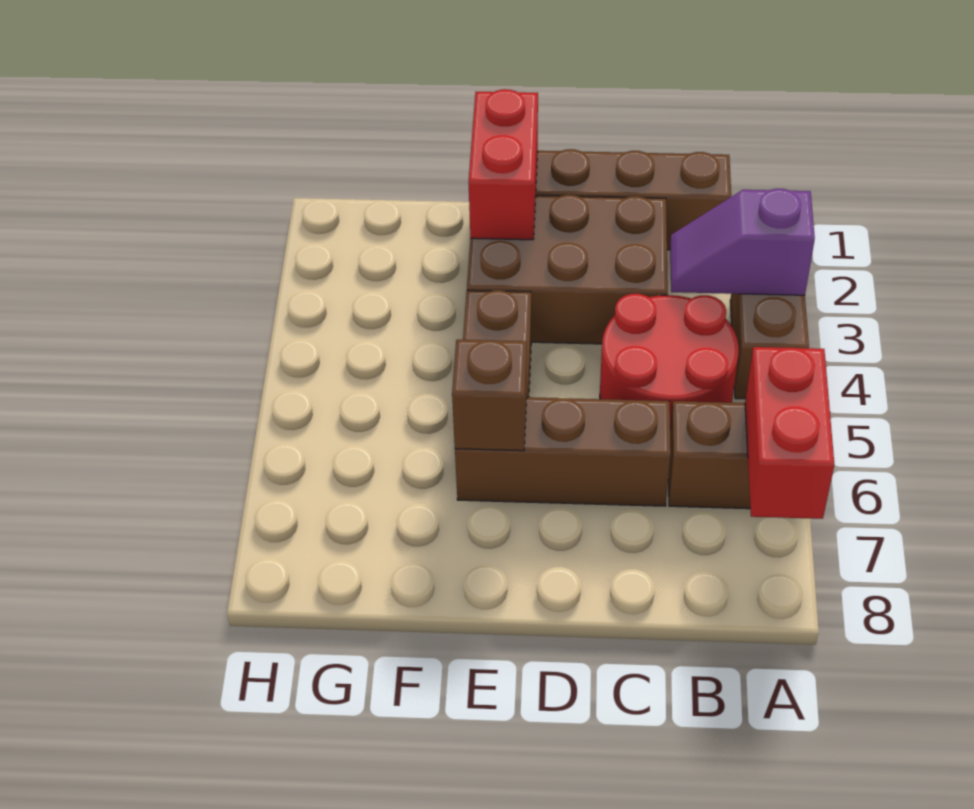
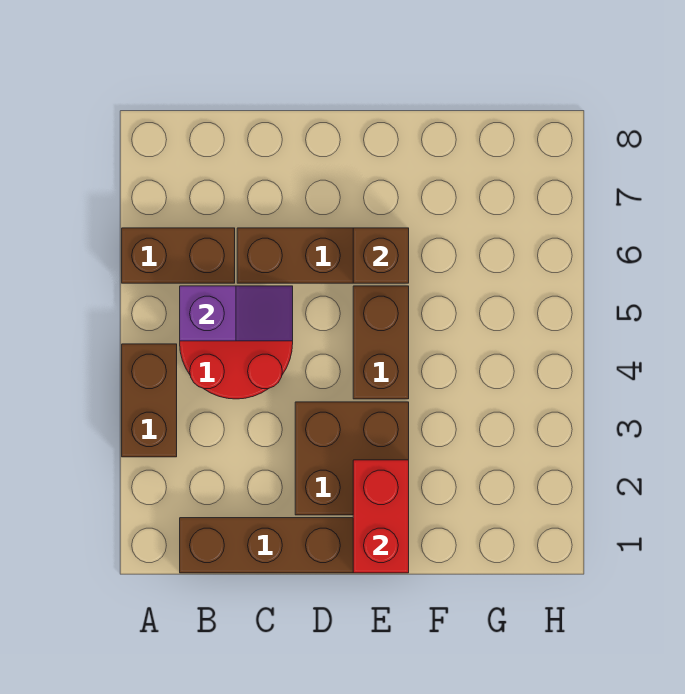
purple slope A3:B3 level 2 top A -> purple slope B5:C5 level 2 top B
red brick A6:A7 level 2 -> none
brown brick C2:E3 level 1 -> brown brick D2:E3 level 1

